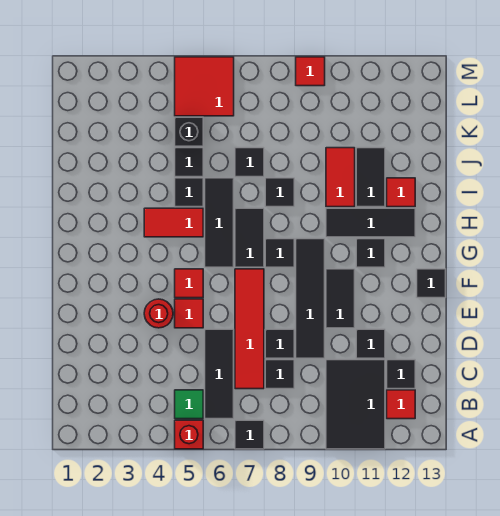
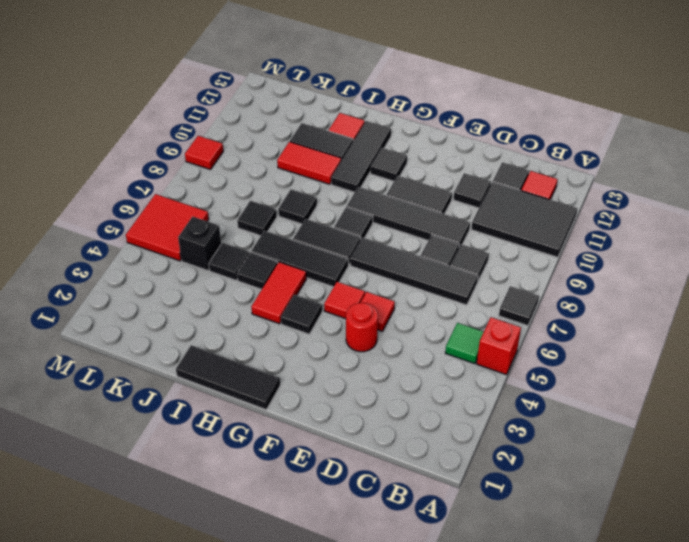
black tile B6:D6 level 1 -> black tile G1:I1 level 1
red tile C7:F7 level 1 -> black tile C7:F7 level 1
black tile F13 level 1 -> black tile G4 level 1

